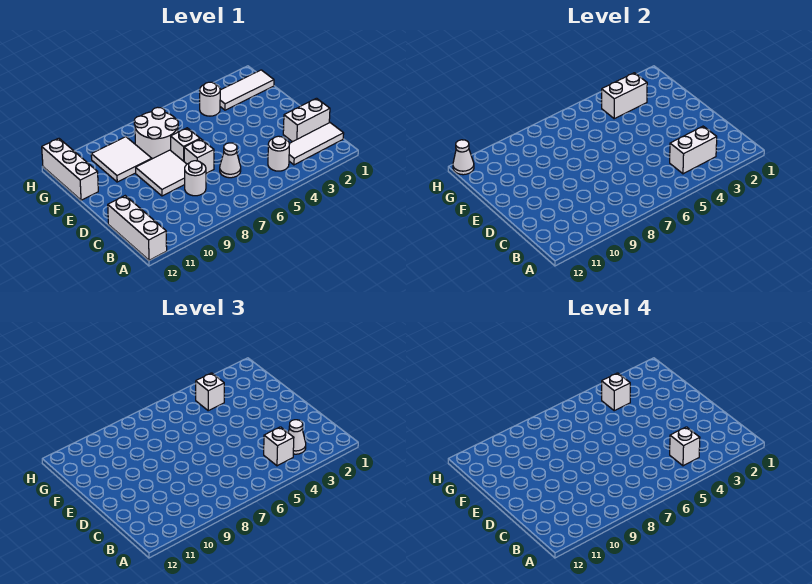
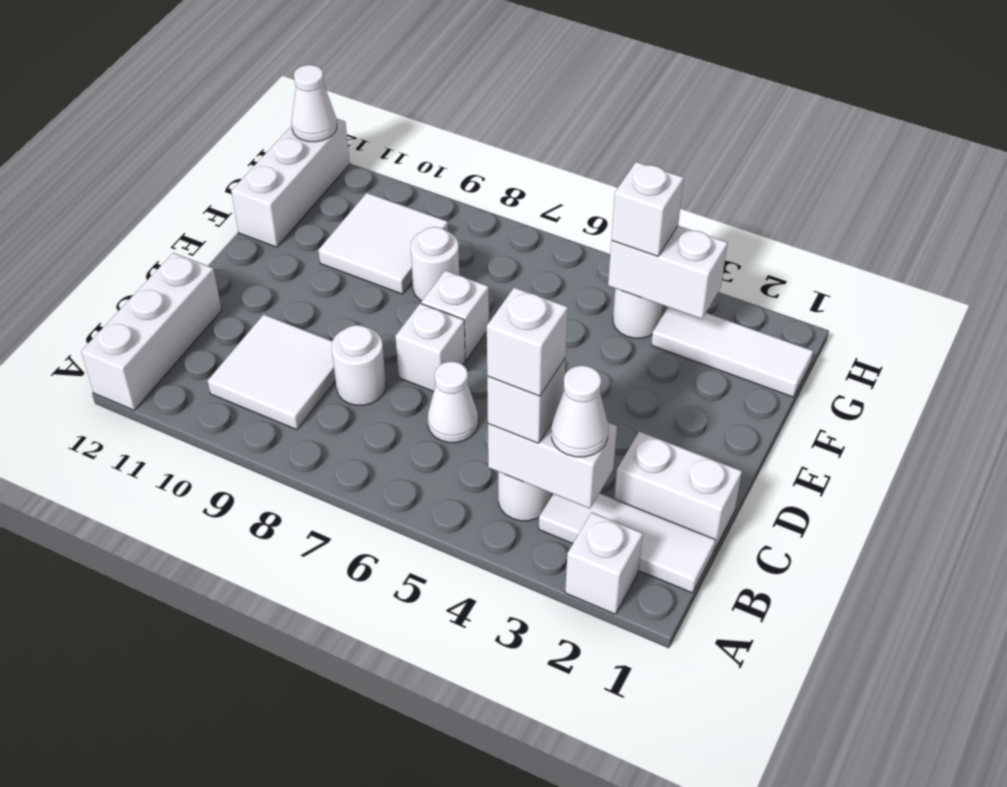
white tile D8:E9 level 1 -> white tile B9:C10 level 1
white round brick F7:G8 level 1 -> white round brick F8 level 1
white brick G4 level 4 -> white brick A2 level 1

